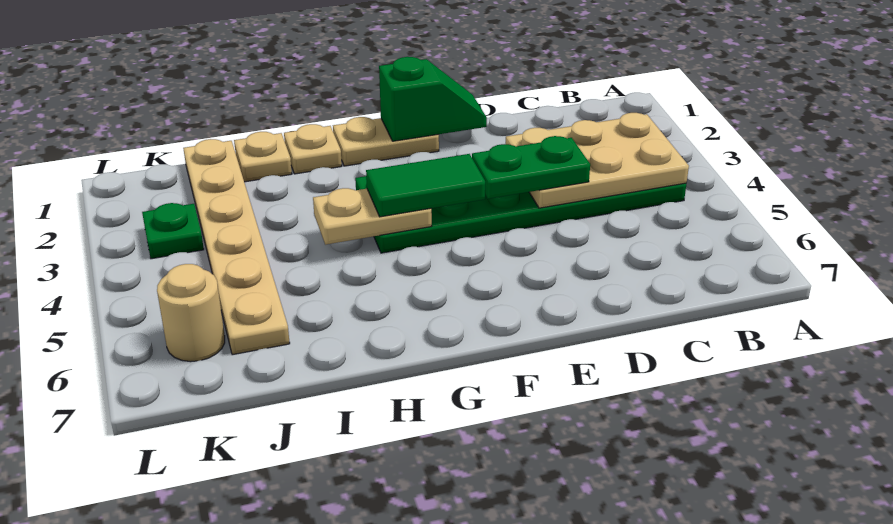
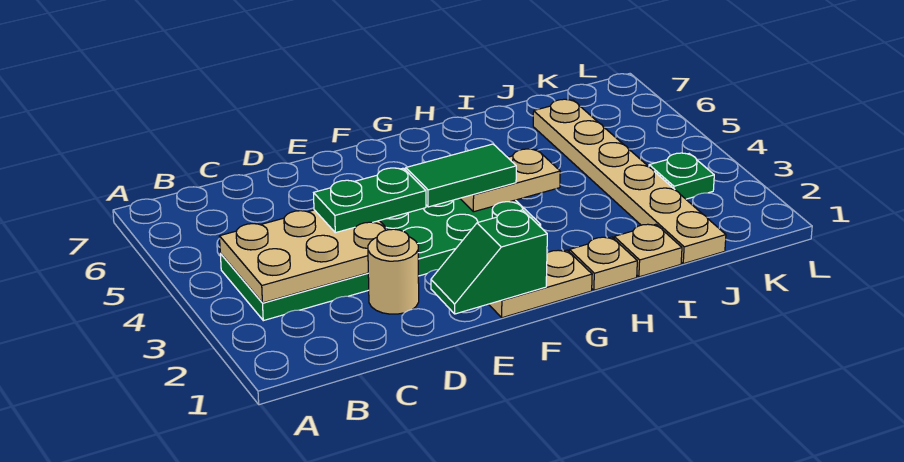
tan round brick K6 level 1 -> tan round brick D2 level 1

